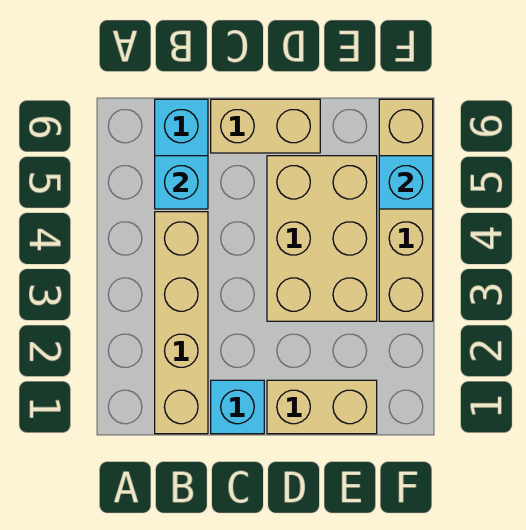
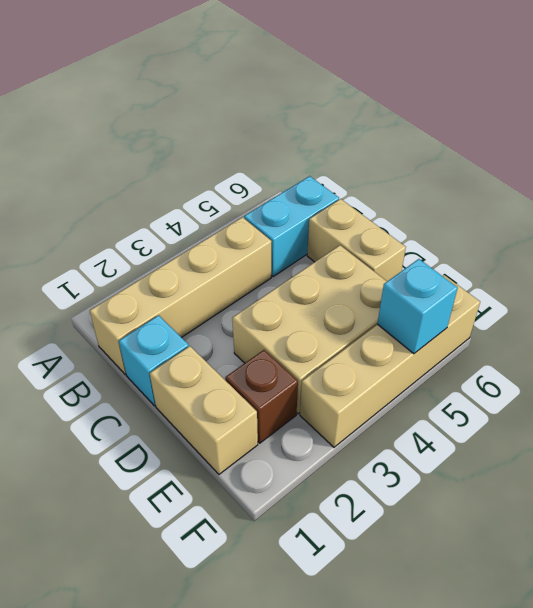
cyan brick B5 level 2 -> none
none -> brown brick E2 level 1

